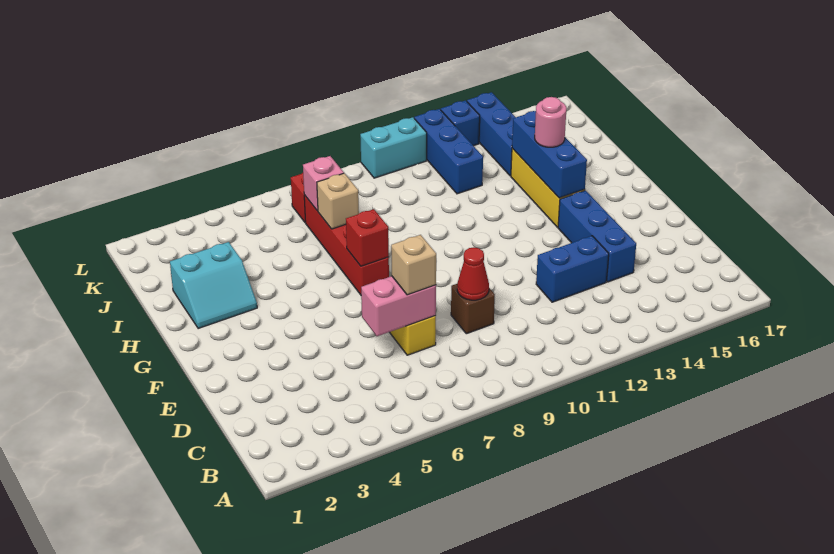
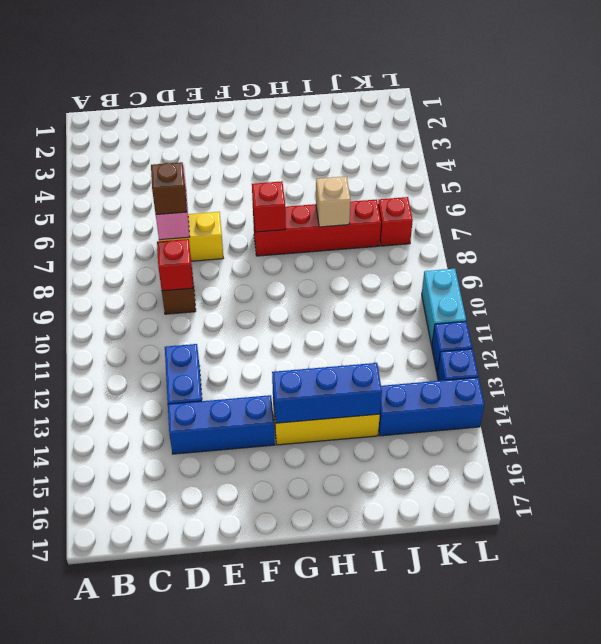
tan brick D7 level 3 -> brown brick D7 level 3
red cone D9 level 2 -> red brick D9 level 2
cyan slope H2:I3 level 1 top I -> none
pink round brick H14 level 3 -> none
pink brick J7 level 2 -> none
blue brick J12:L12 level 1 -> blue brick L12 level 1

